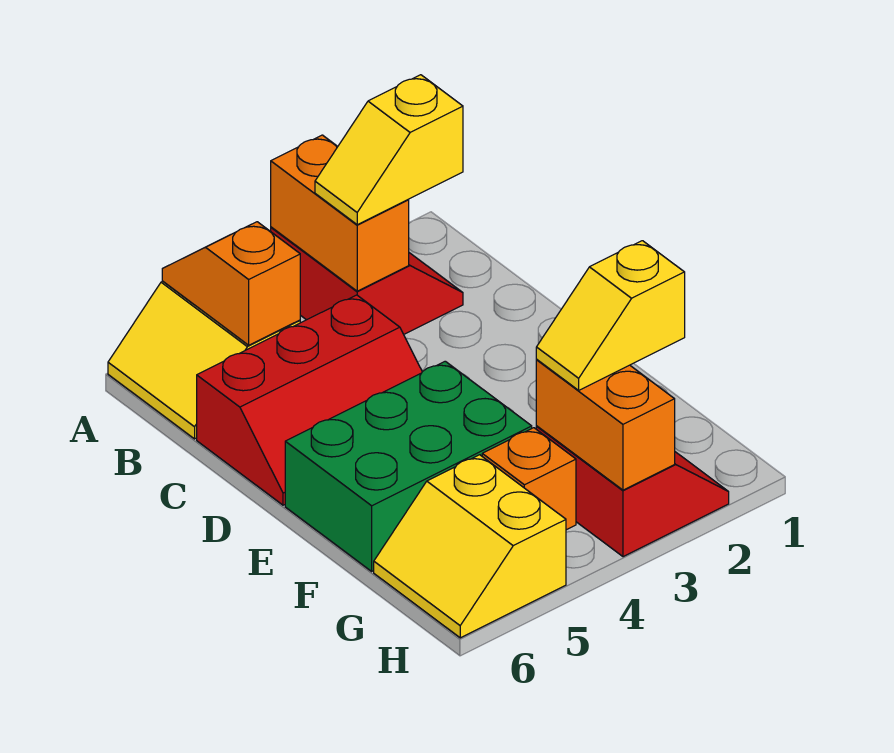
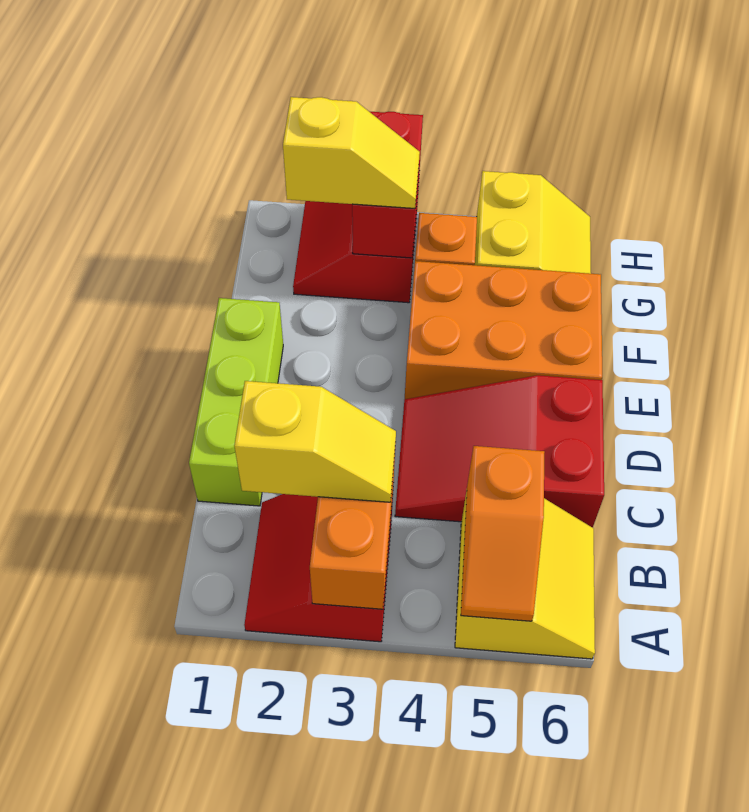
none -> lime brick C1:E1 level 1
red slope C4:D6 level 1 top C -> red slope C4:D6 level 1 top 6
green brick E4:F6 level 1 -> orange brick E4:F6 level 1
orange brick G3:H3 level 2 -> red brick G3:H3 level 2

